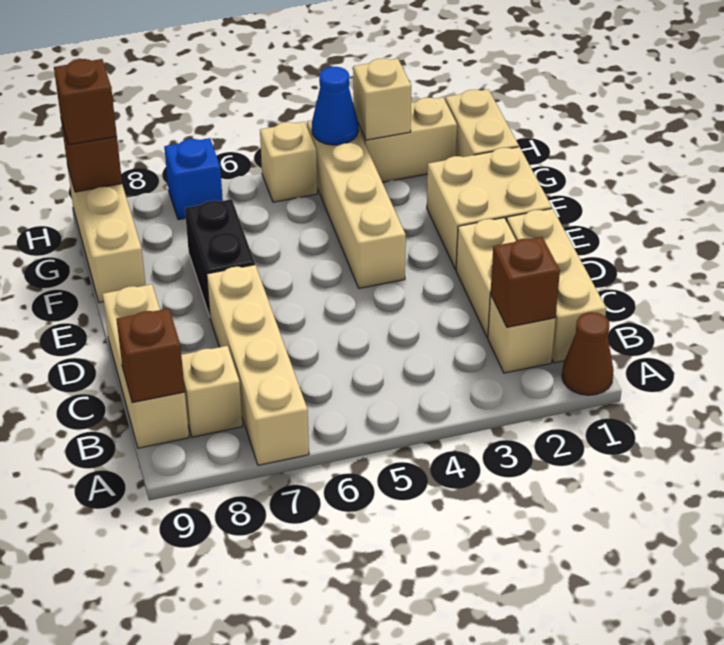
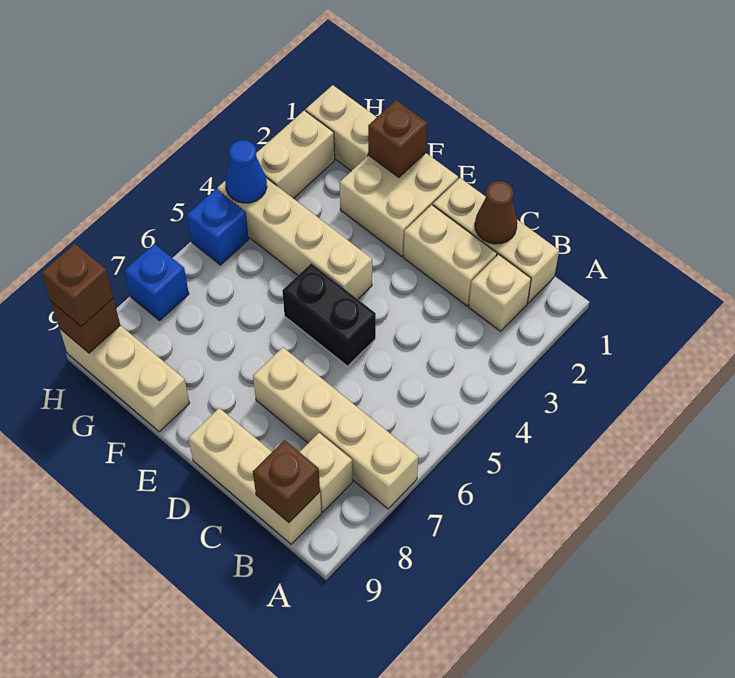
brown cone A1 level 1 -> brown cone C1 level 2
brown brick B2 level 2 -> brown brick F1 level 2
black brick E7:F7 level 1 -> black brick D5:E5 level 1
tan brick H3 level 2 -> none
tan brick H5 level 1 -> blue brick H5 level 1

